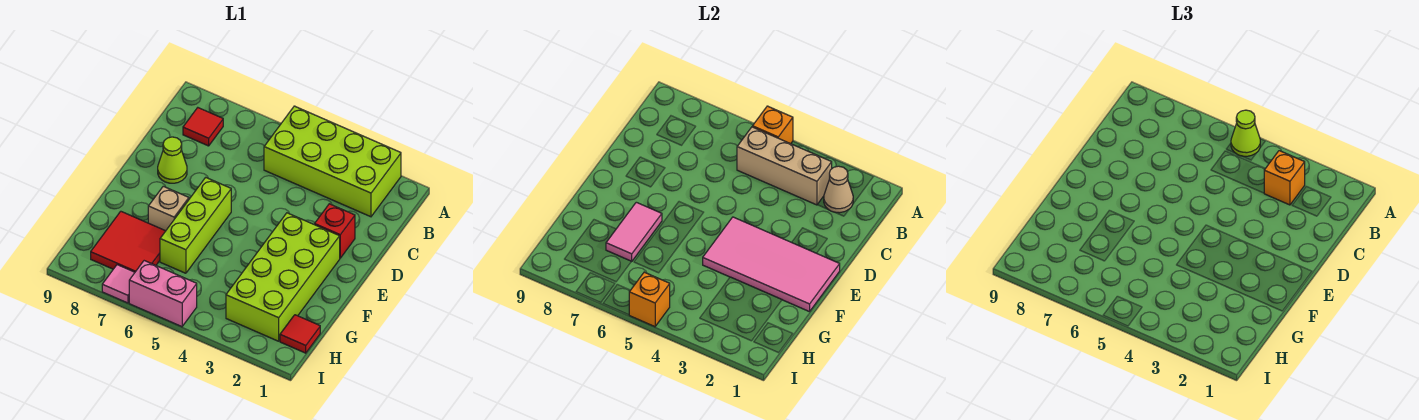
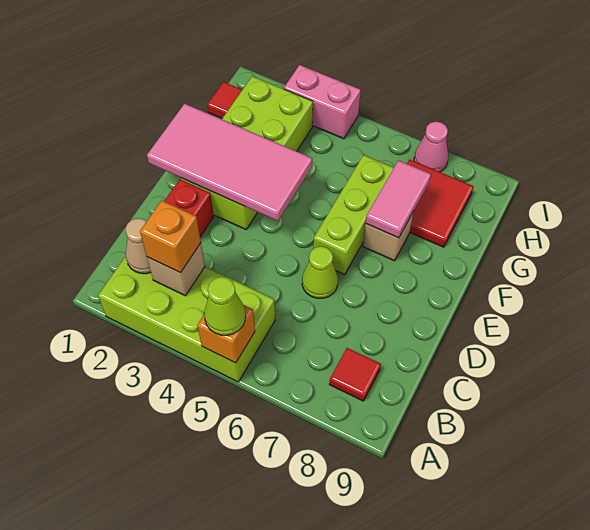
tan brick B3:B5 level 2 -> tan brick B3 level 2
lime cone D8 level 1 -> lime cone D6 level 1
pink brick I5:I6 level 1 -> pink brick I3:I4 level 1
orange brick I5 level 2 -> none
pink tile I7 level 1 -> pink cone I7 level 1

